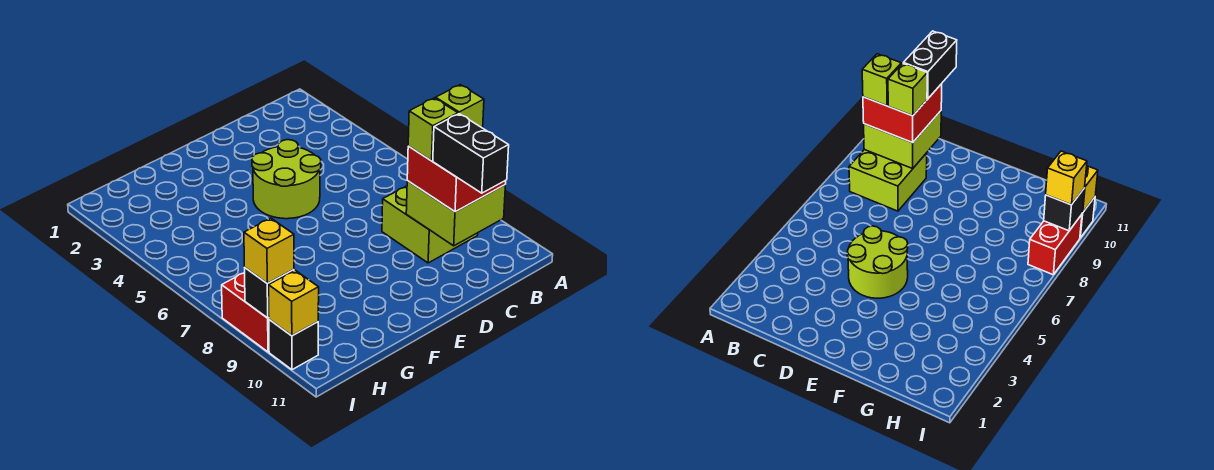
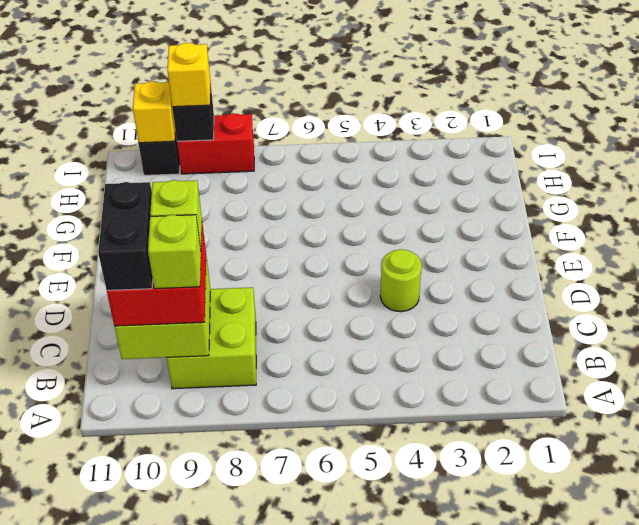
black brick C10:C11 level 4 -> black brick B10:C10 level 4
lime round brick D4:E5 level 1 -> lime round brick D4 level 1

